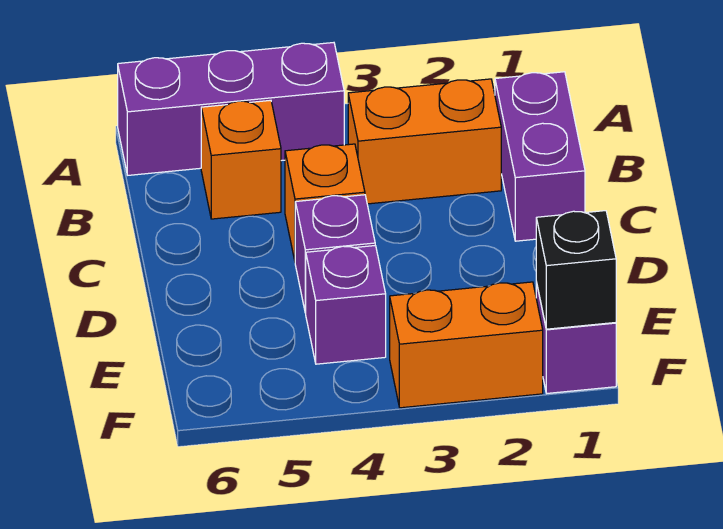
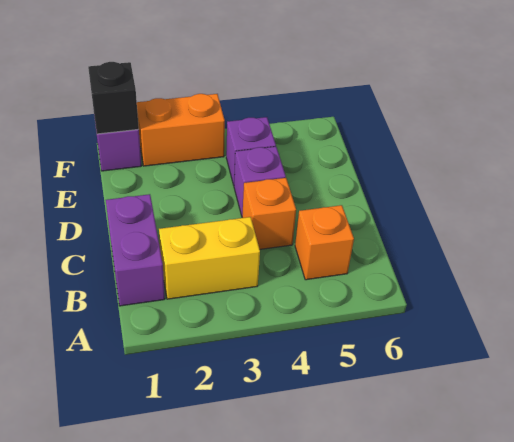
purple brick A4:A6 level 1 -> none
orange brick B2:B3 level 1 -> yellow brick B2:B3 level 1

